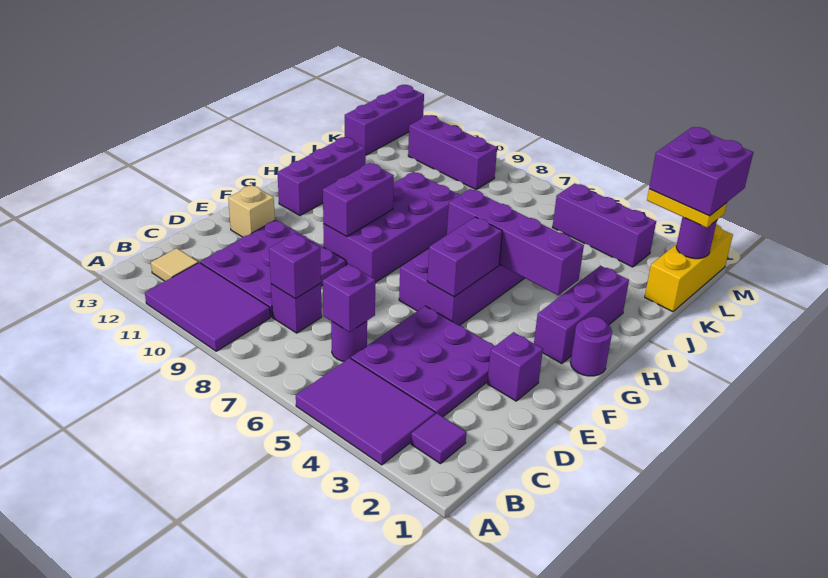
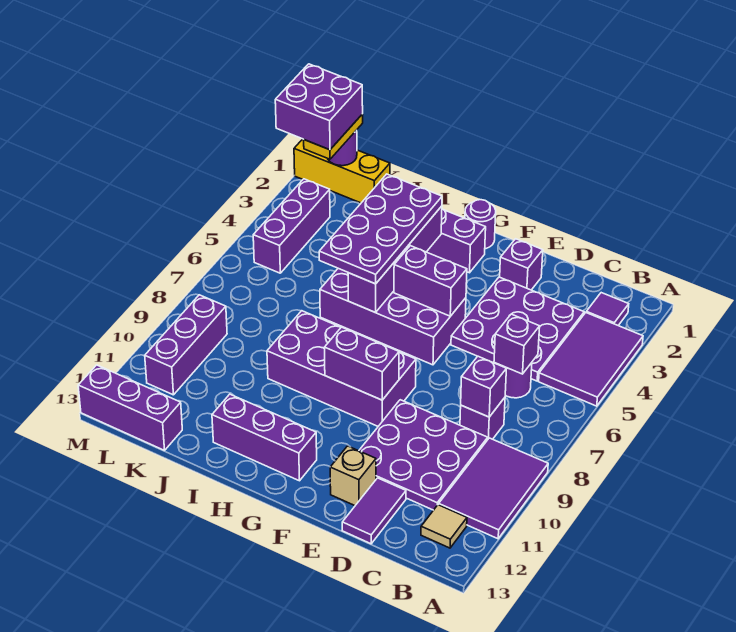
none -> purple tile D12:D13 level 1
none -> purple plate H3:I6 level 3

